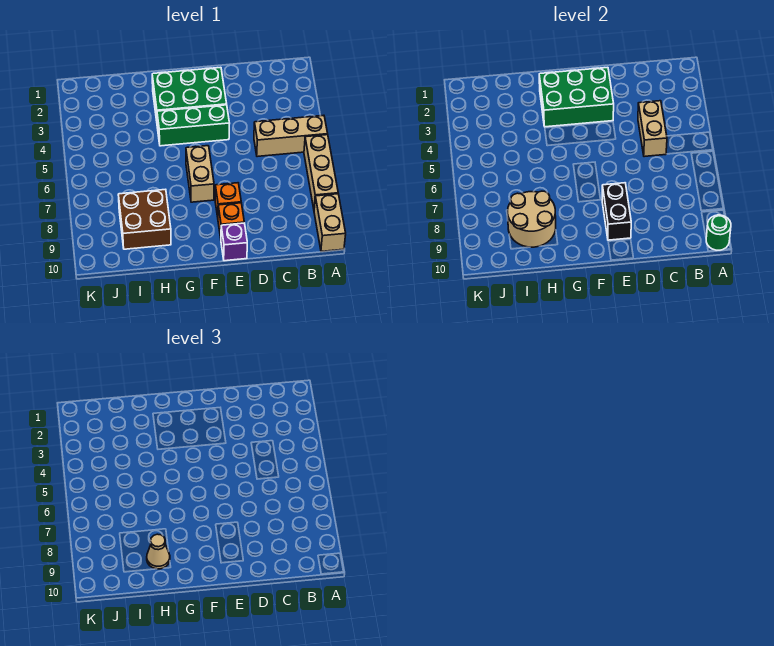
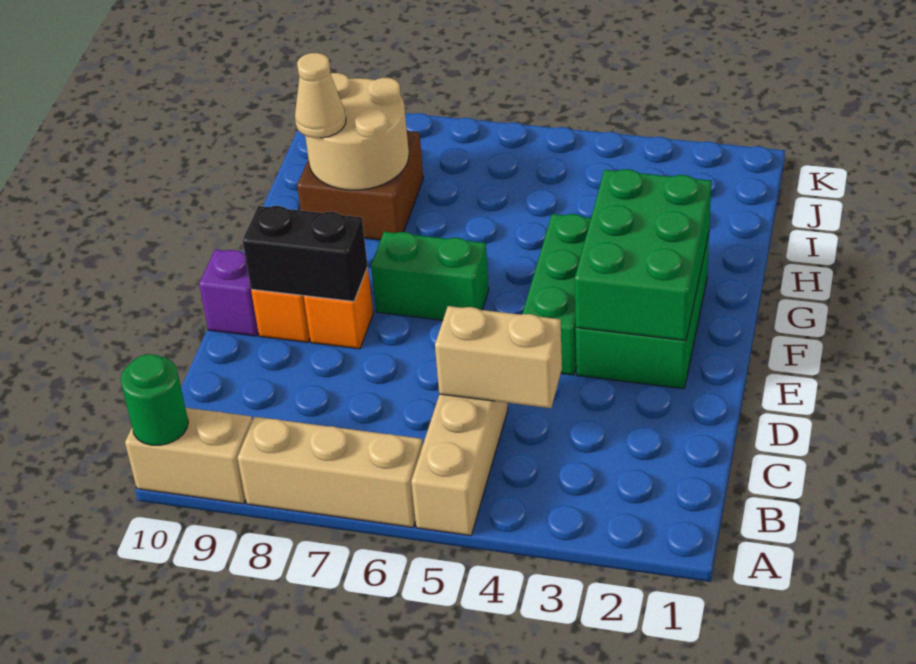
tan brick F6:F7 level 1 -> green brick F6:F7 level 1

